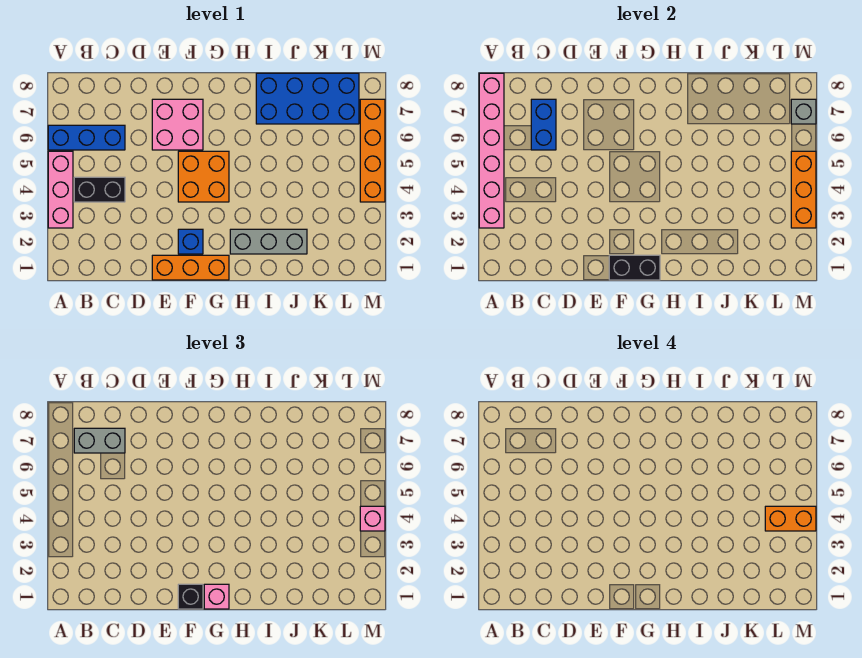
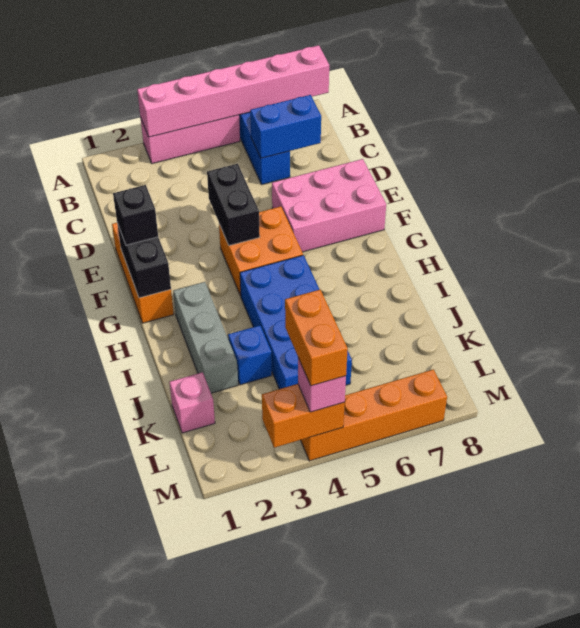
black brick B4:C4 level 1 -> black brick E4:F4 level 2
grey brick B7:C7 level 3 -> none
pink brick E6:F7 level 1 -> pink brick E6:F8 level 1
blue brick F2 level 1 -> blue brick J3 level 1
pink brick G1 level 3 -> pink brick K1 level 1
blue brick I7:L8 level 1 -> blue brick H4:K5 level 1
orange brick M3:M5 level 2 -> orange brick M3:M4 level 2
grey brick M7 level 2 -> none

